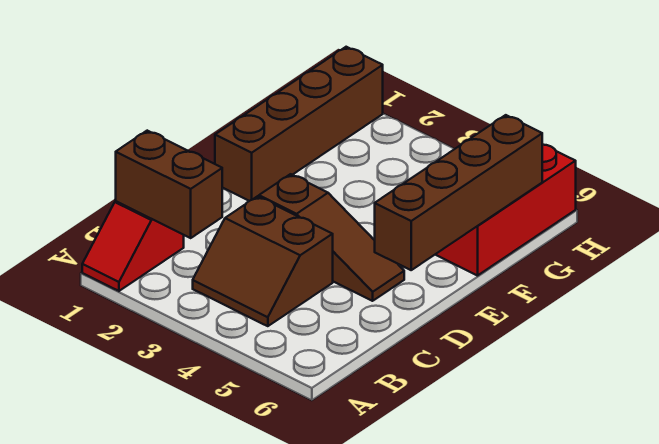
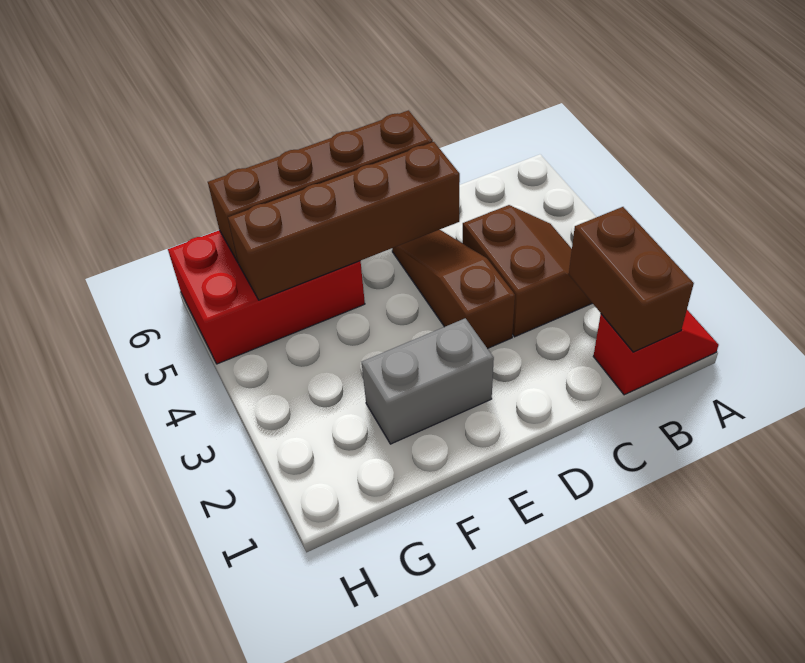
brown brick E1:H1 level 1 -> brown brick D5:G5 level 2
none -> grey brick E2:F2 level 1

